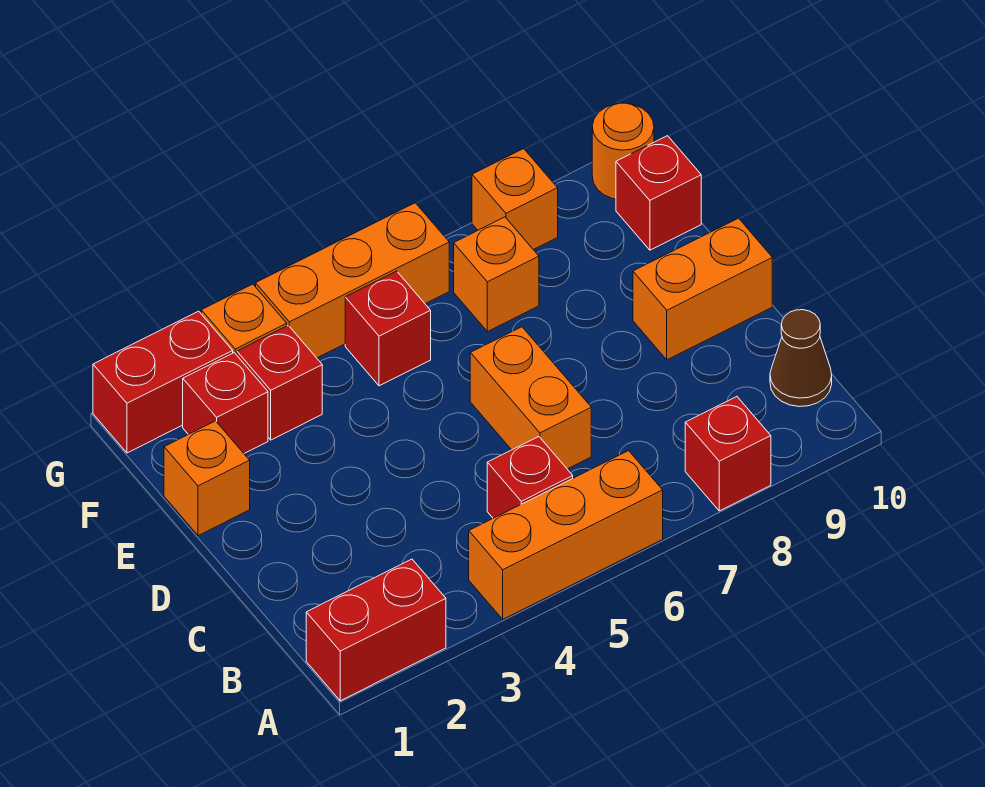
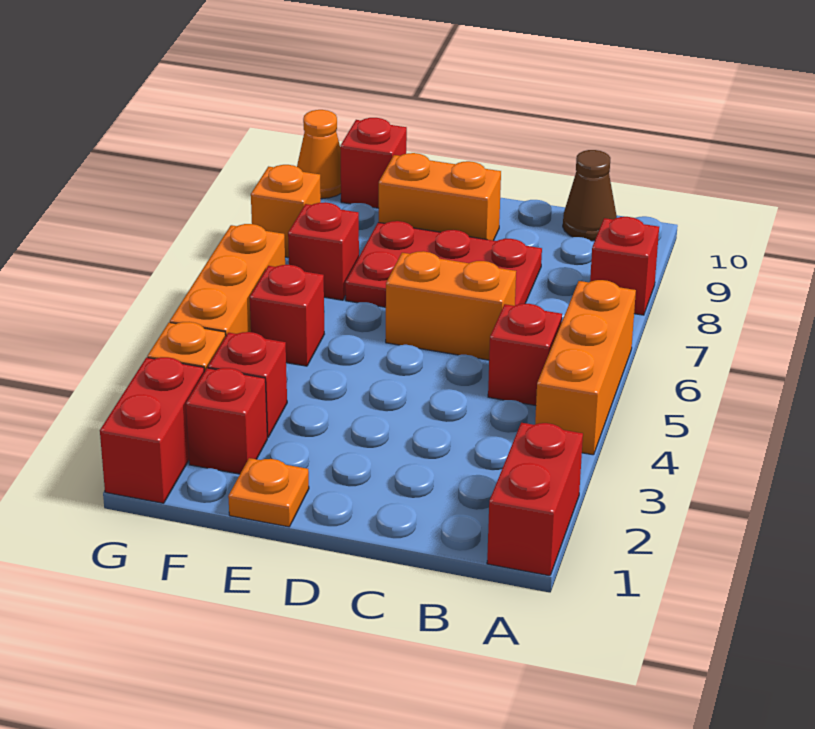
none -> red plate C7:E8 level 1
orange brick D9:D10 level 1 -> orange brick D9:E9 level 1
orange brick E1 level 1 -> orange plate E1 level 1
orange brick F7 level 1 -> red brick F7 level 1
orange round brick G10 level 1 -> orange cone G10 level 1

